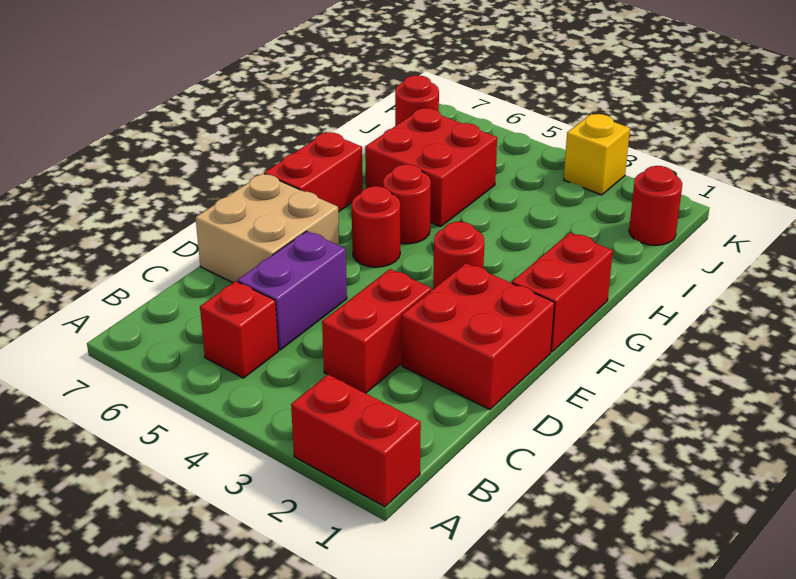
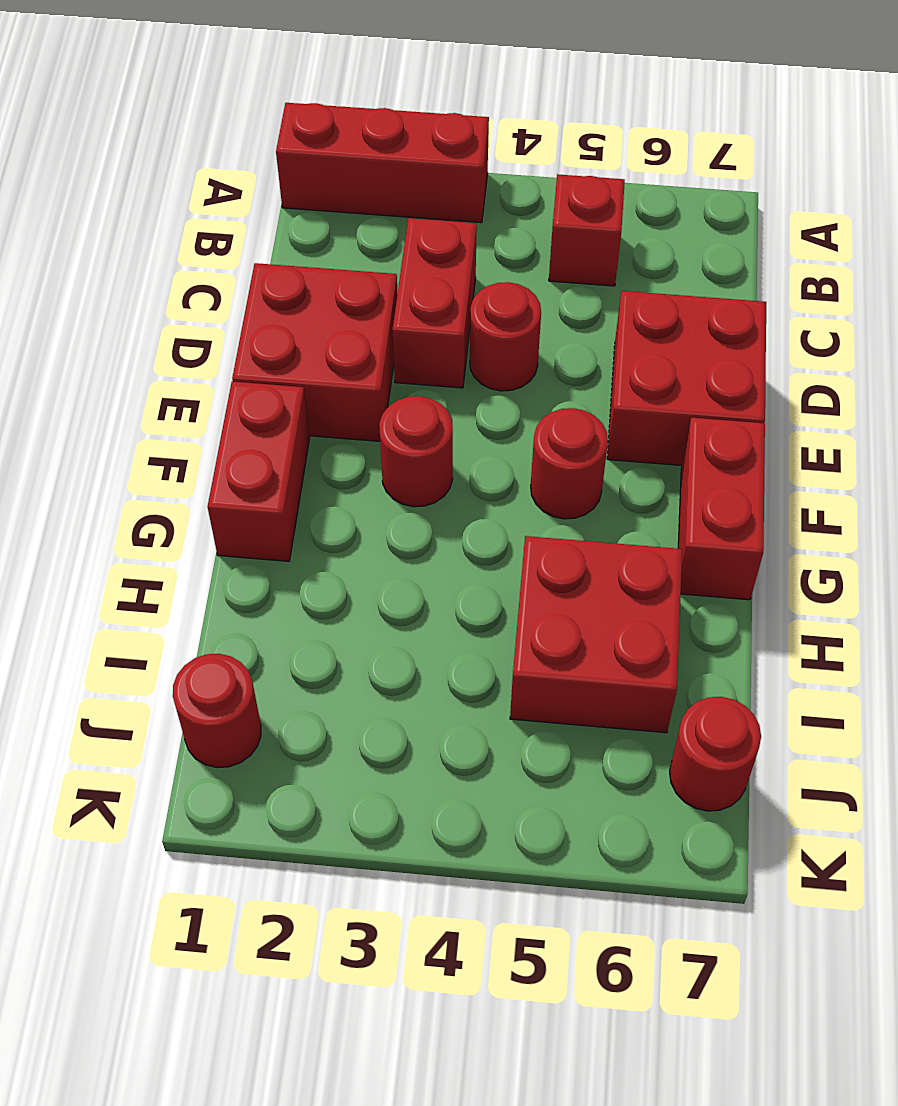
red brick A1:A2 level 1 -> red brick A1:A3 level 1
purple brick C5:D5 level 1 -> none
tan brick D6:E7 level 1 -> red brick D6:E7 level 1
red round brick G5 level 1 -> red round brick D4 level 1
yellow brick K3 level 1 -> none

